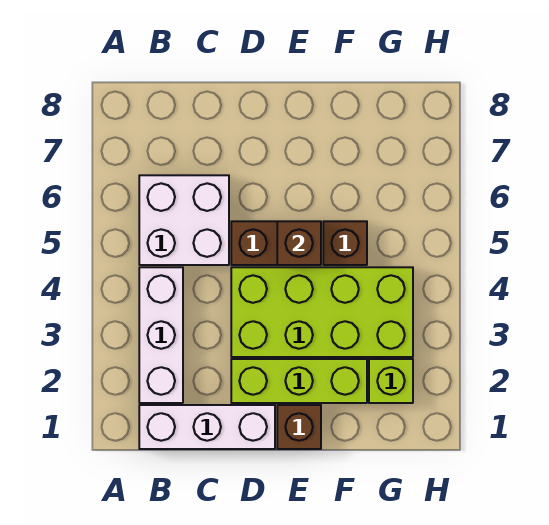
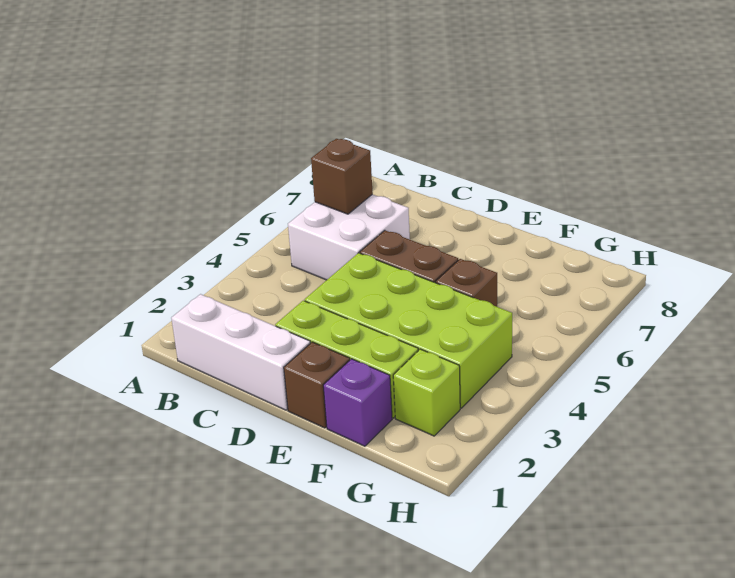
white brick B2:B4 level 1 -> none
brown brick E5 level 2 -> brown brick B6 level 2
none -> purple brick F1 level 1

